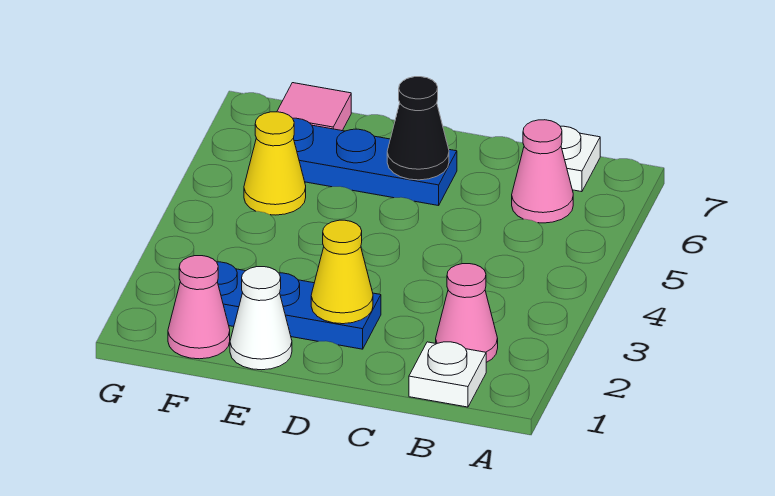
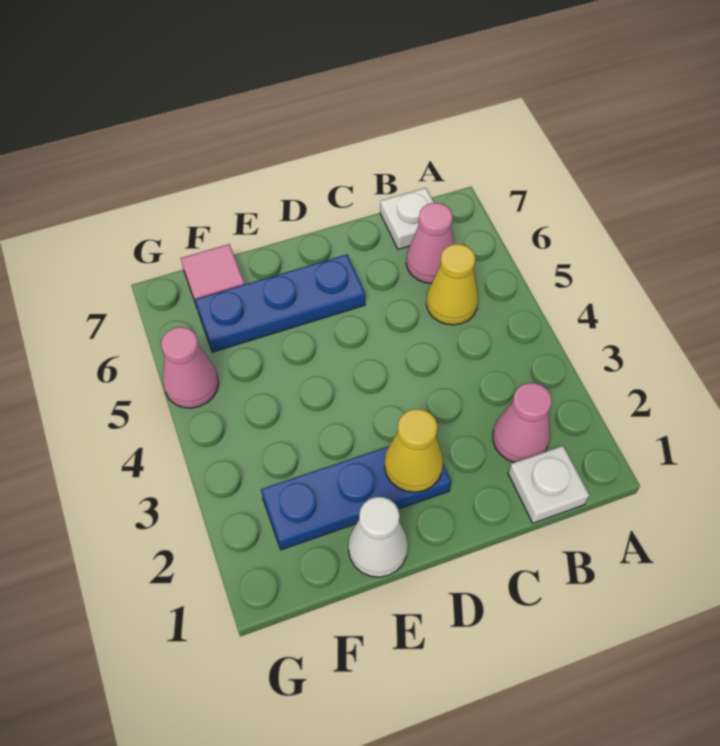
black cone D6 level 2 -> none
pink cone F1 level 1 -> pink cone G5 level 1
yellow cone F5 level 1 -> yellow cone B5 level 1

